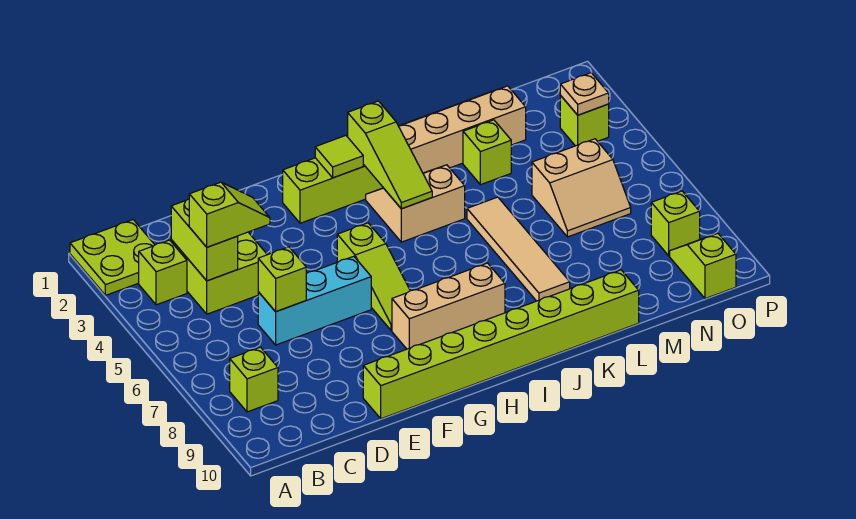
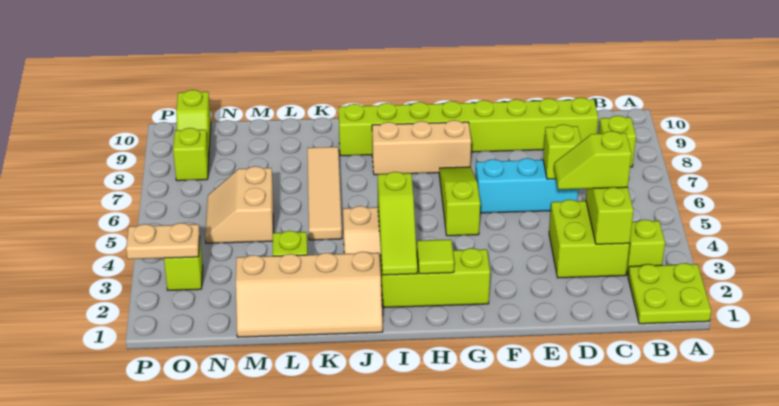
lime brick E10:L10 level 1 -> lime brick C9:J9 level 1
lime slope I2:I4 level 2 top 2 -> lime slope I2:I4 level 2 top 4
tan slope M5:N6 level 1 top 5 -> tan slope M5:N6 level 1 top M
tan plate O3 level 2 -> tan plate O3:P3 level 2

